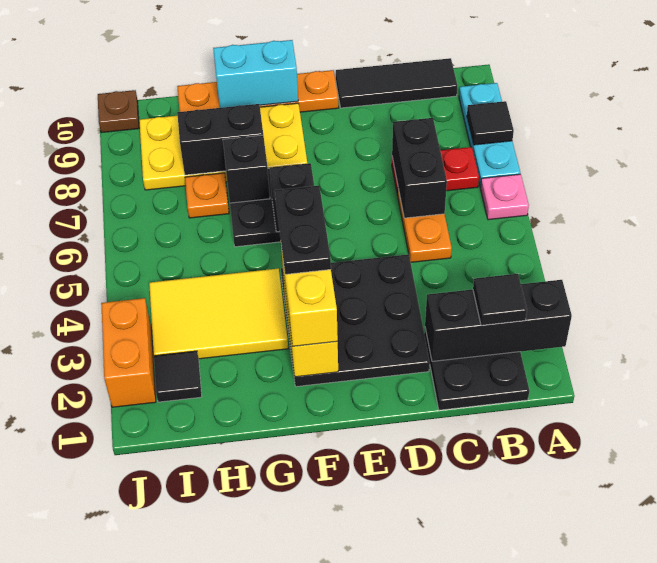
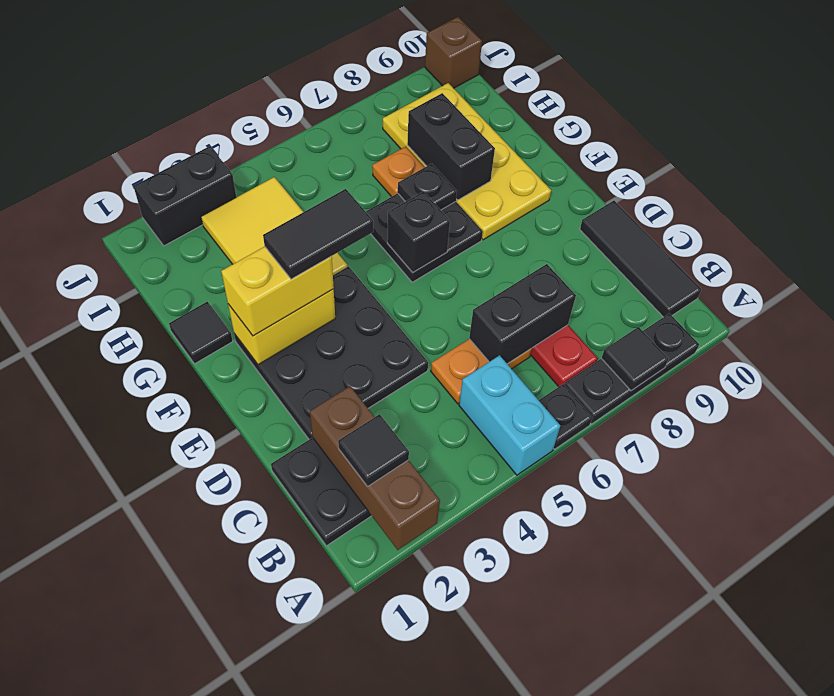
black brick A2:C2 level 2 -> brown brick A2:C2 level 2
pink plate A6 level 1 -> black plate A6 level 1
cyan plate A7:A9 level 1 -> black plate A7:A9 level 1
orange plate E10:H10 level 1 -> none
black plate F3:F4 level 4 -> black tile F3:F4 level 4
cyan brick F10:G10 level 2 -> cyan brick A5:B5 level 1
black brick G7 level 2 -> black plate G7 level 2
black tile I2 level 1 -> black tile G1 level 1
orange brick J2:J3 level 1 -> black brick J2:J3 level 1
brown plate J10 level 1 -> brown brick J10 level 1

